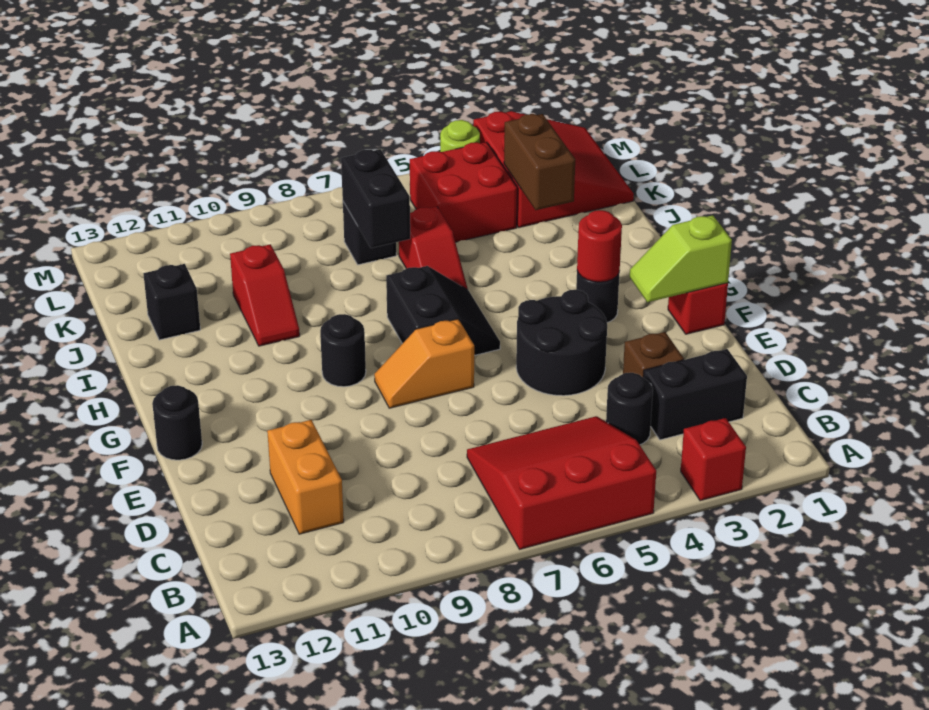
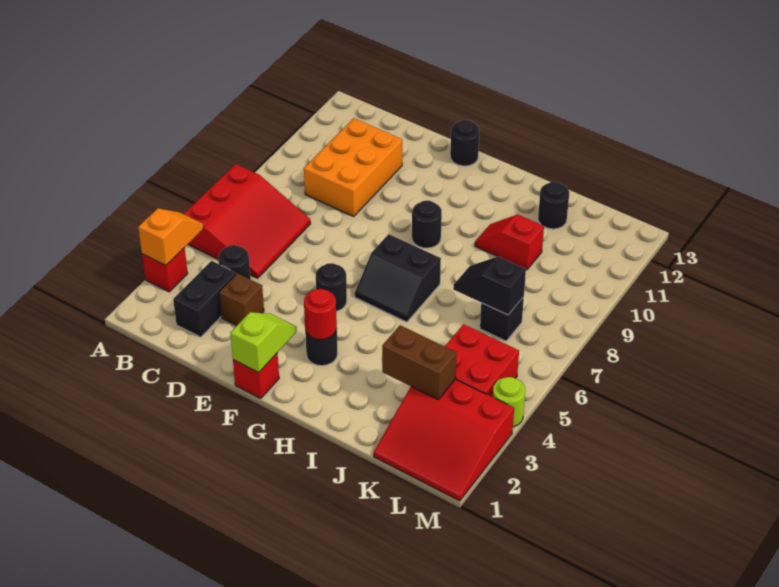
orange brick C11:D11 level 1 -> orange brick C9:D11 level 1
black round brick E4:F5 level 1 -> black round brick F5 level 1
orange slope F7:F8 level 1 top 7 -> orange slope A3:A4 level 2 top 3
red slope I6:J6 level 1 top J -> none
black brick J7:K7 level 2 -> black slope J7:K7 level 2 top K
black brick J12 level 1 -> black round brick J12 level 1

